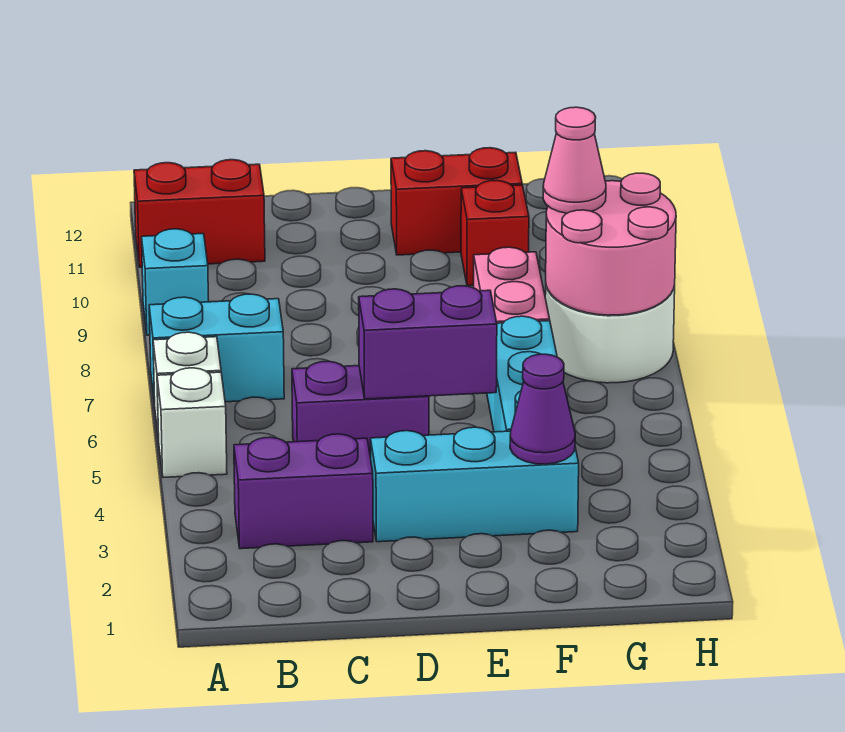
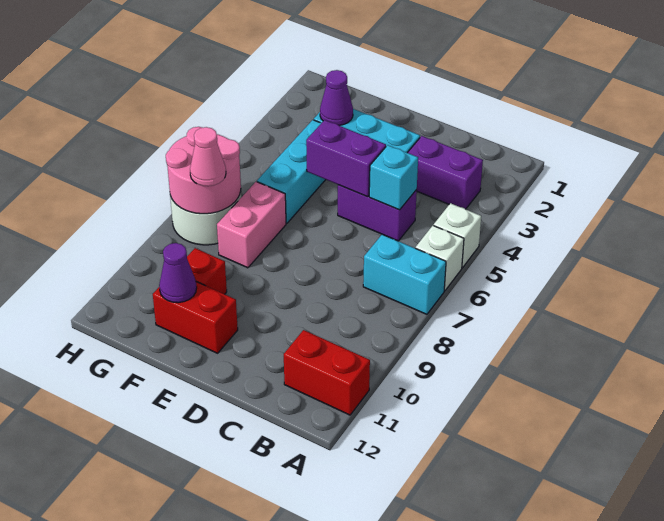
cyan brick A9 level 1 -> cyan brick C5 level 2
none -> purple cone F11 level 2

